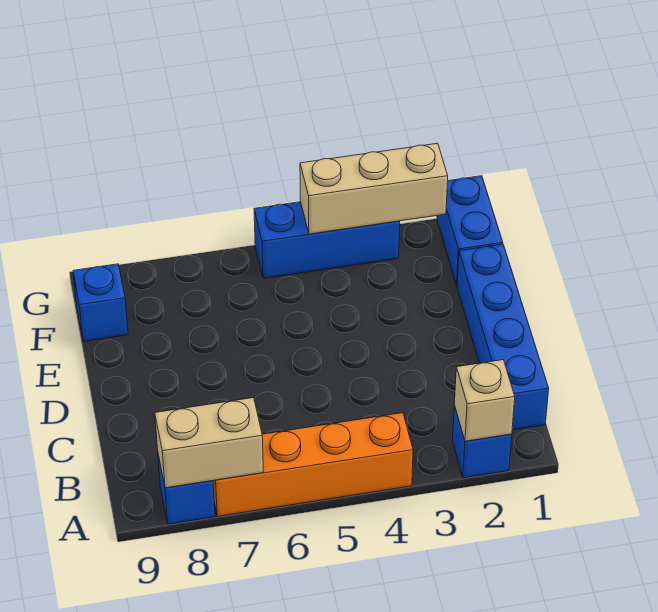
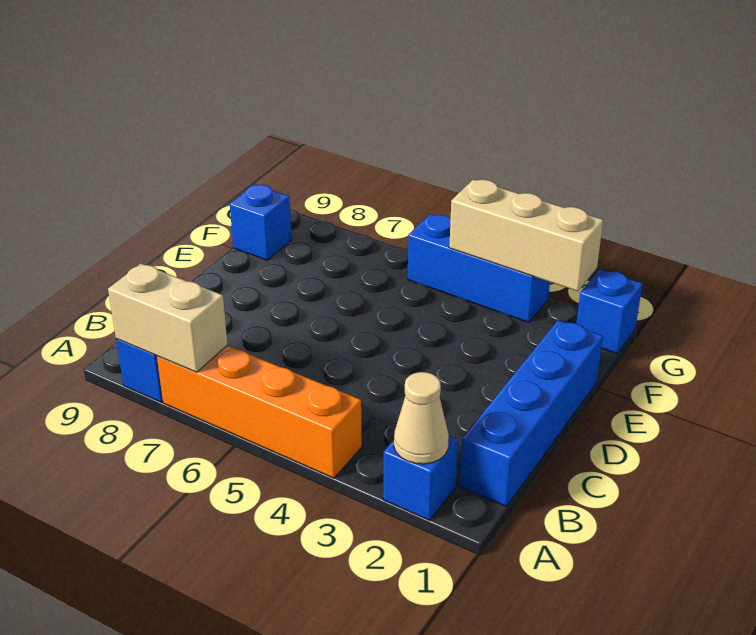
tan brick A2 level 2 -> tan cone A2 level 2
blue brick F1:G1 level 1 -> blue brick G1 level 1

